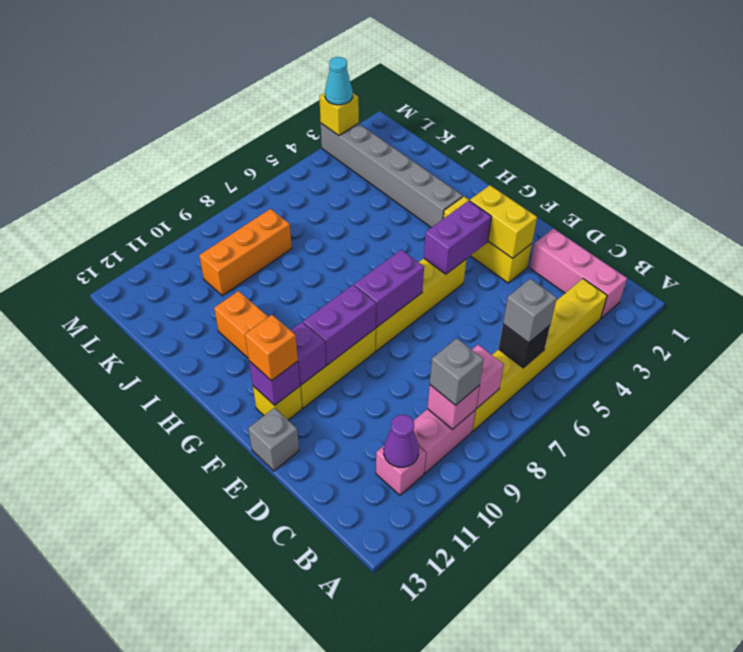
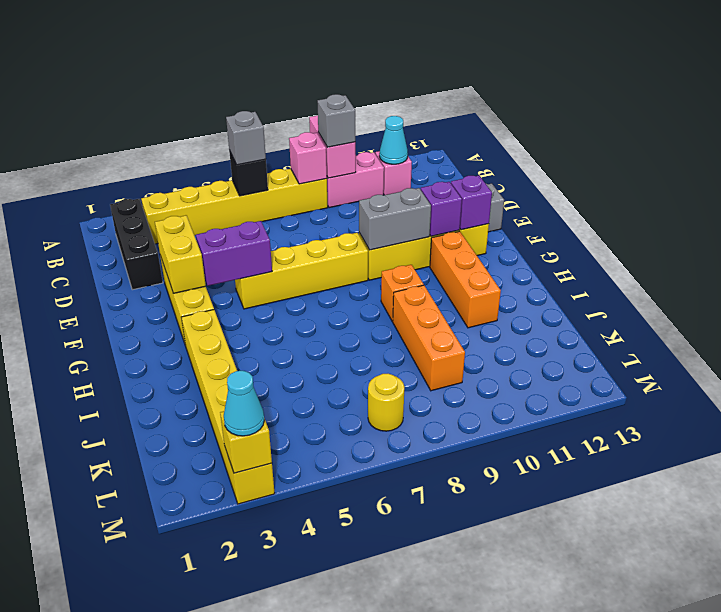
pink brick B2:D2 level 1 -> black brick B2:D2 level 1
pink brick B9 level 2 -> pink brick A9:B9 level 2
purple cone B11 level 2 -> cyan cone B11 level 2
purple brick F7:F8 level 2 -> none
purple brick F9:F10 level 2 -> grey brick F9:F10 level 2
orange brick F12 level 3 -> orange brick H9 level 1
grey brick H3:M3 level 1 -> yellow brick H3:M3 level 1
orange brick K8:K10 level 1 -> orange brick I9:K9 level 1
none -> yellow round brick L7 level 1

